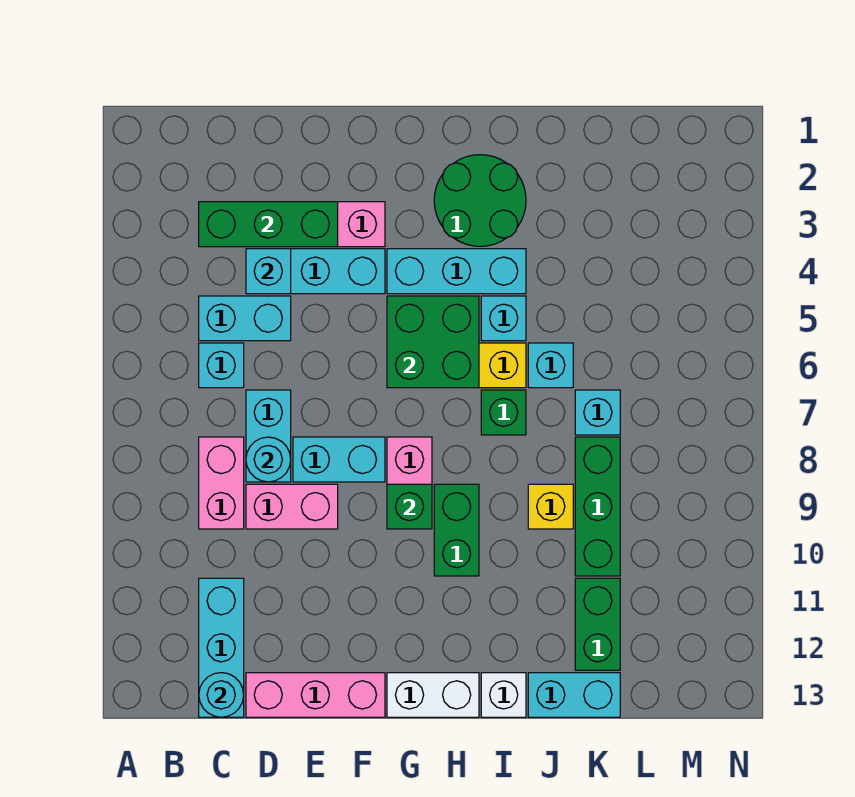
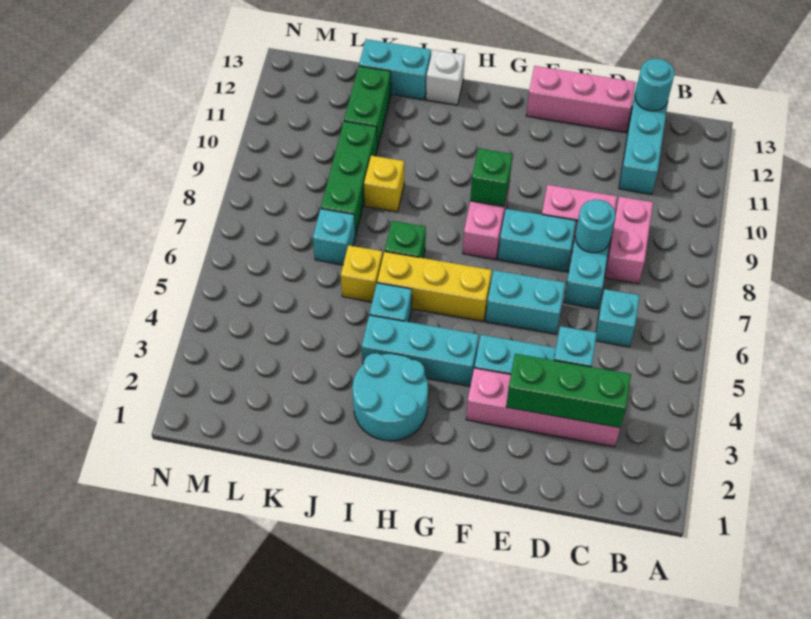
cyan brick C5:D5 level 1 -> cyan brick E6:F6 level 1
green brick G5:H6 level 2 -> none
white brick G13:H13 level 1 -> none
green round brick H2:I3 level 1 -> cyan round brick H2:I3 level 1
green brick H9:H10 level 1 -> none
cyan brick J6 level 1 -> yellow brick J6 level 1

